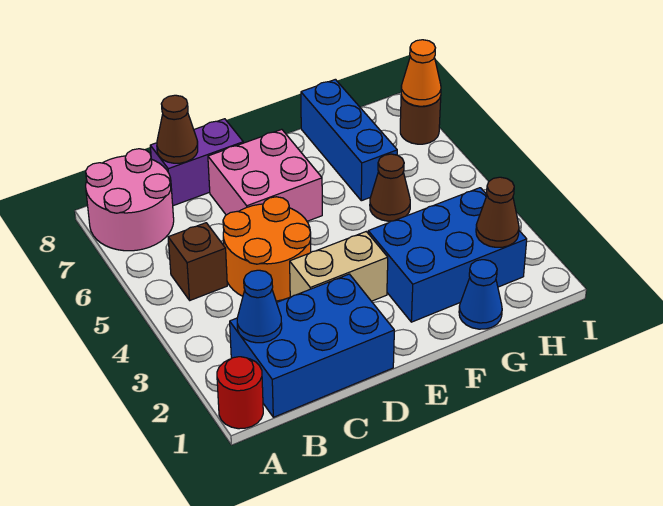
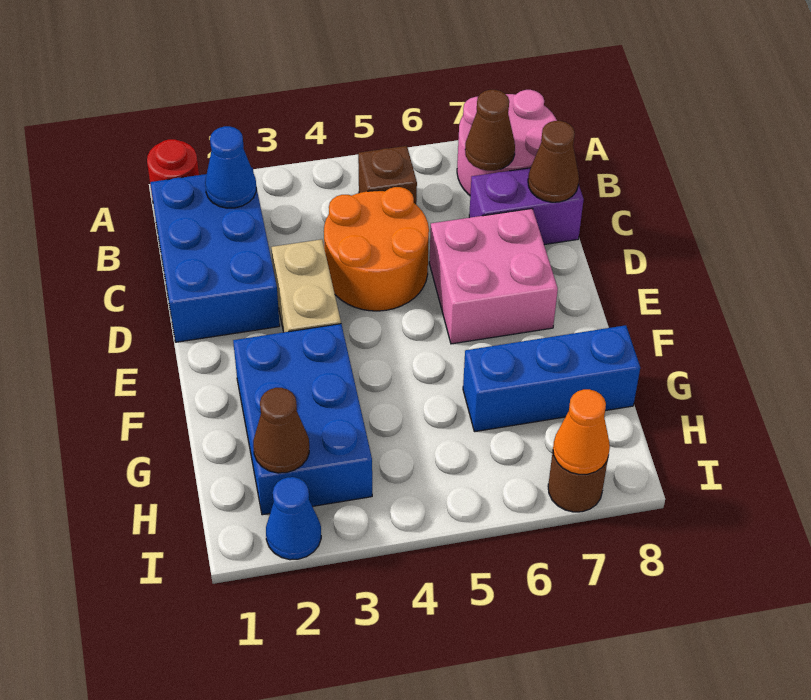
purple brick C8:D8 level 1 -> purple brick C7:C8 level 1
blue cone G1 level 1 -> blue cone I2 level 1
brown cone G5 level 1 -> brown cone B7 level 2

